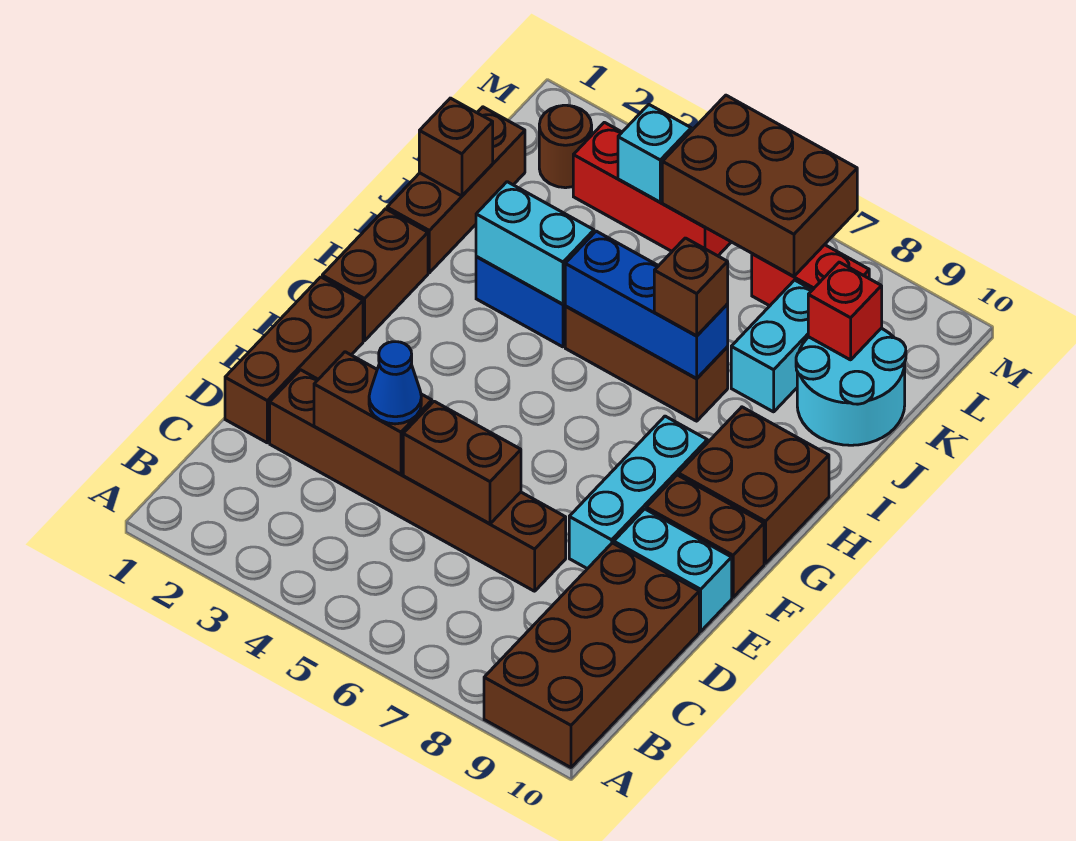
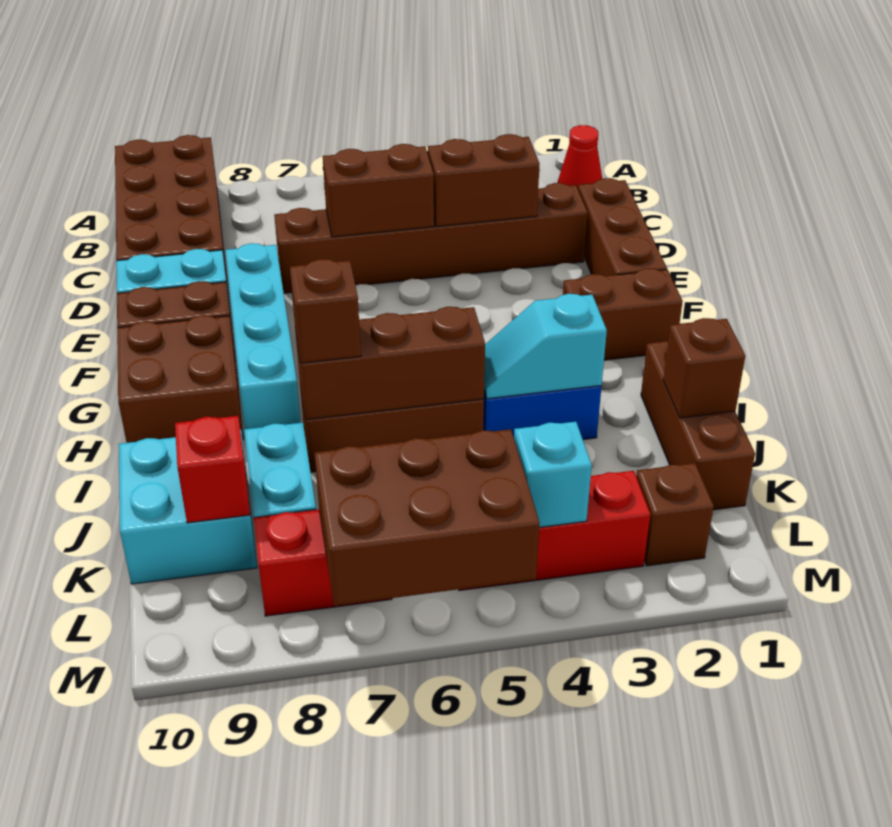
none -> red cone B1 level 1
blue cone D4 level 3 -> none
cyan brick E8:G8 level 1 -> cyan brick E8:H8 level 1
brown brick G1:H1 level 1 -> brown brick G1:G2 level 1
cyan brick I3:I4 level 2 -> cyan slope I3:I4 level 2 top 3
blue brick I5:I7 level 2 -> brown brick I5:I7 level 2
cyan round brick J9:K10 level 1 -> cyan brick J9:K10 level 1
brown round brick L2 level 1 -> brown brick L2 level 1

